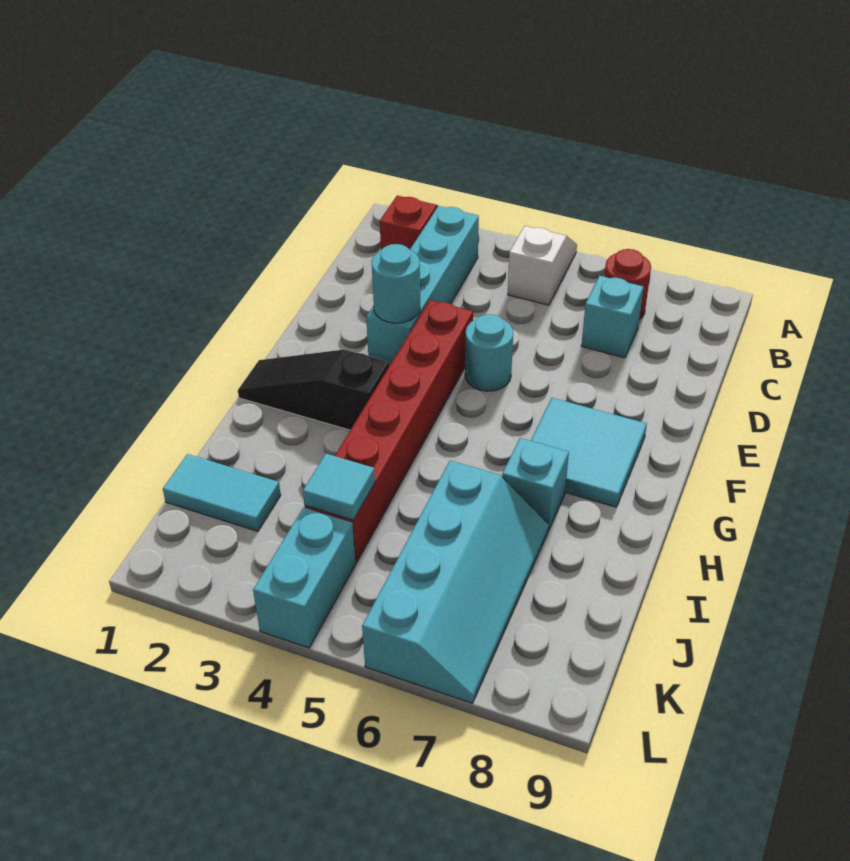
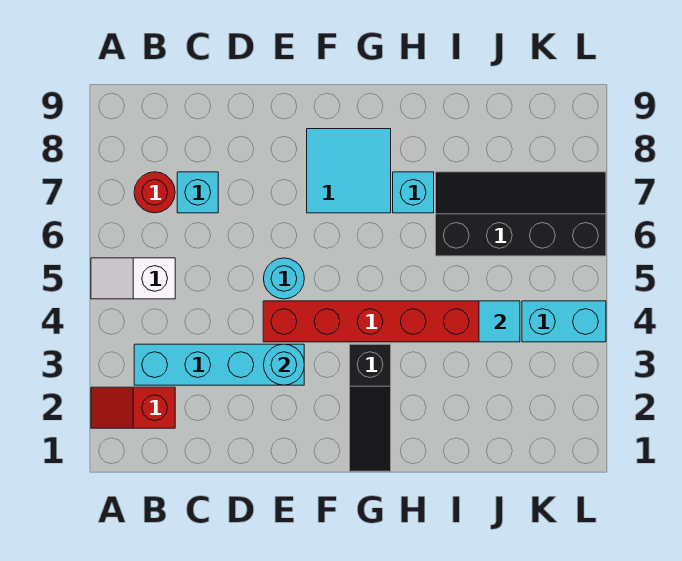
cyan slope I6:L7 level 1 top 6 -> black slope I6:L7 level 1 top 6
cyan tile J1:J2 level 1 -> none

